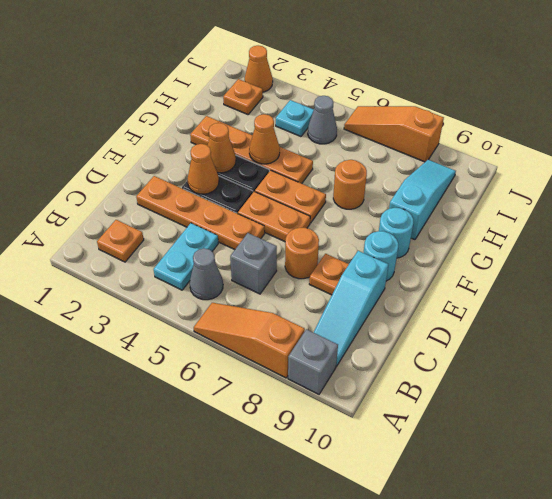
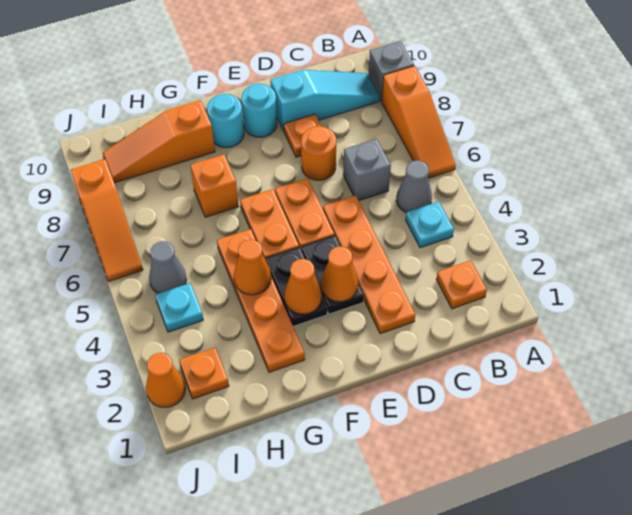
cyan plate B4:C4 level 1 -> cyan plate B4 level 1
orange round brick G7 level 1 -> orange brick G7 level 1
cyan slope G9:I9 level 1 top G -> orange slope G9:I9 level 1 top G

